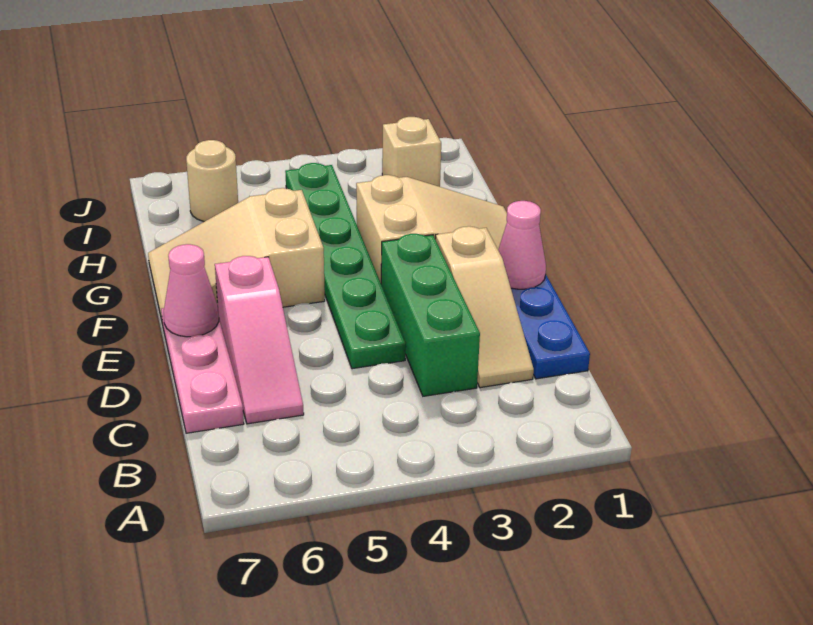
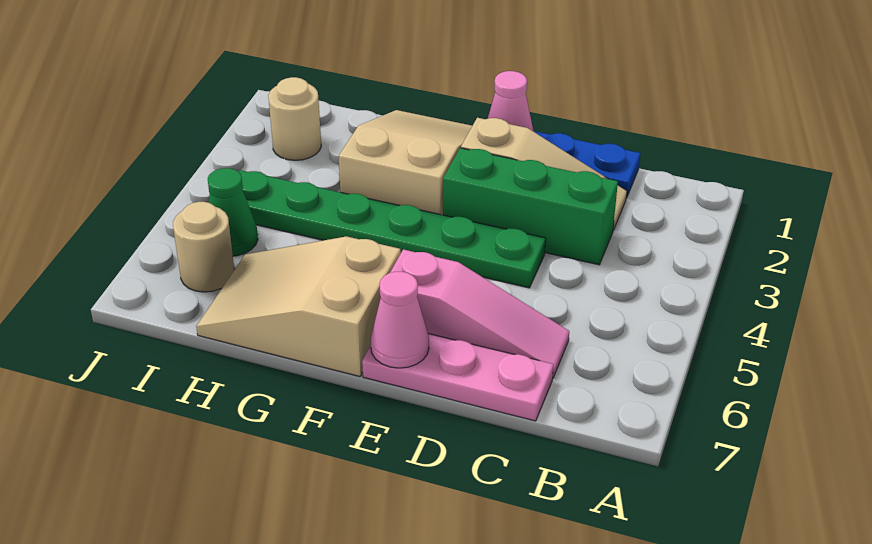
tan slope F5:G7 level 1 top 5 -> tan slope F6:H7 level 1 top F
tan brick I2 level 1 -> tan round brick I2 level 1
none -> green cone I5 level 1

